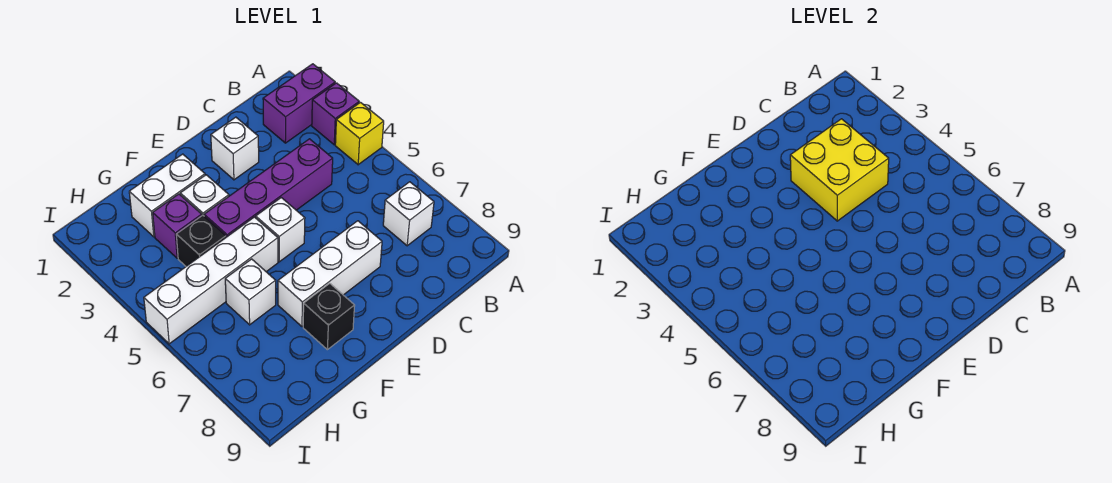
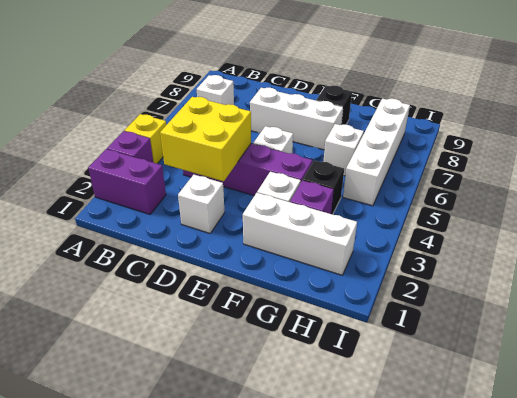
white brick F2:G2 level 1 -> white brick F2:H2 level 1
white brick F5:I5 level 1 -> white brick H5:H8 level 1

